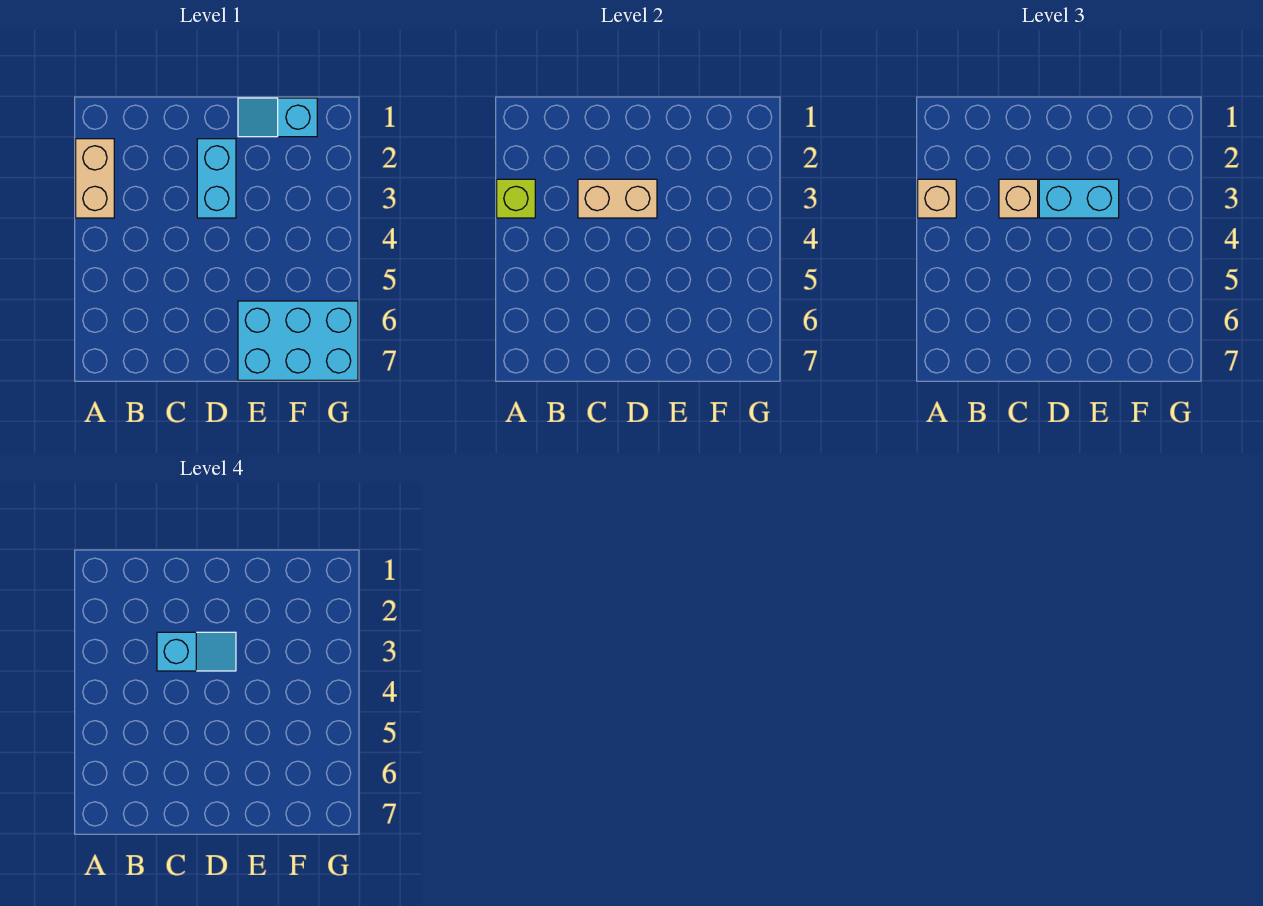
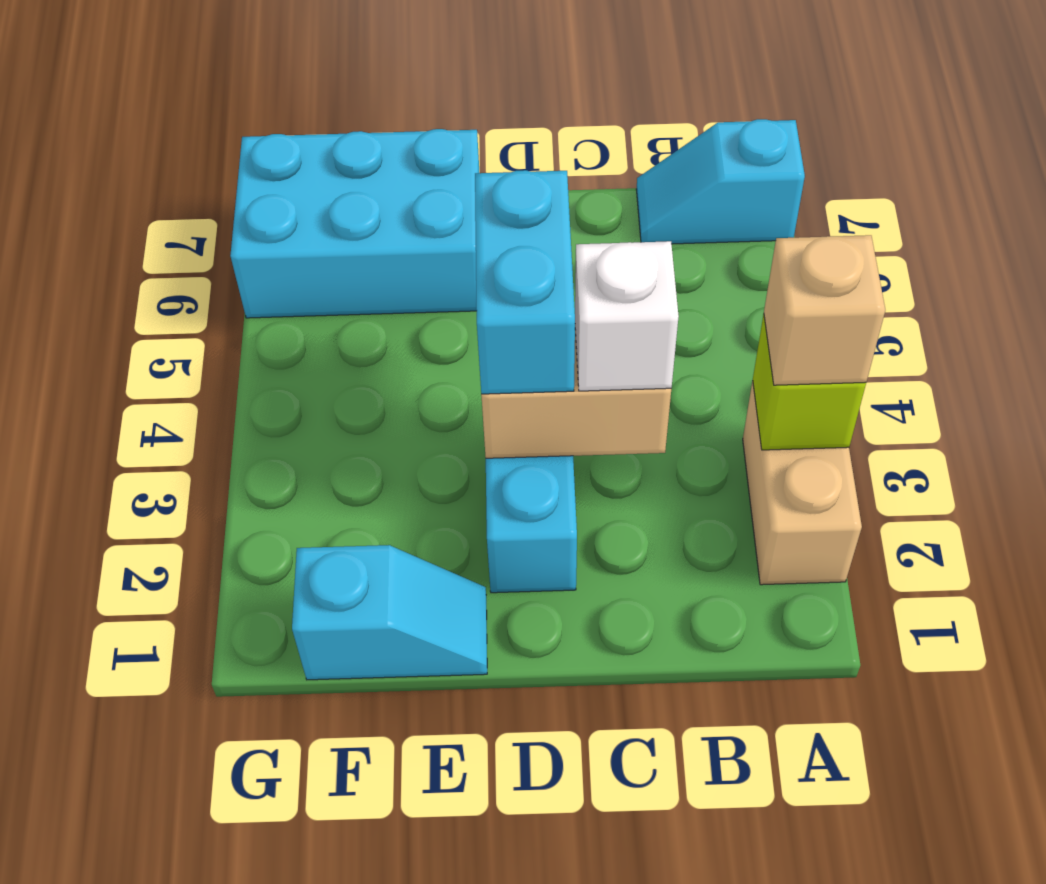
tan brick C3 level 3 -> white brick C3 level 3
cyan slope C3:D3 level 4 top C -> cyan slope A7:B7 level 1 top A
cyan brick D3:E3 level 3 -> cyan brick D3:D4 level 3

